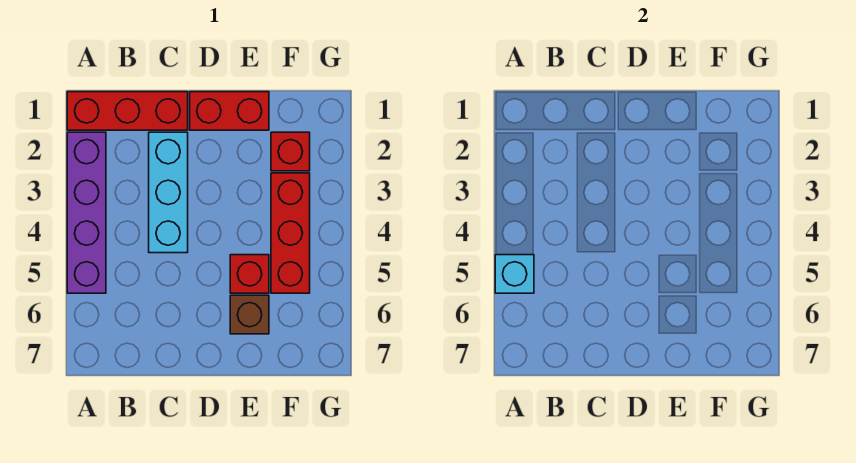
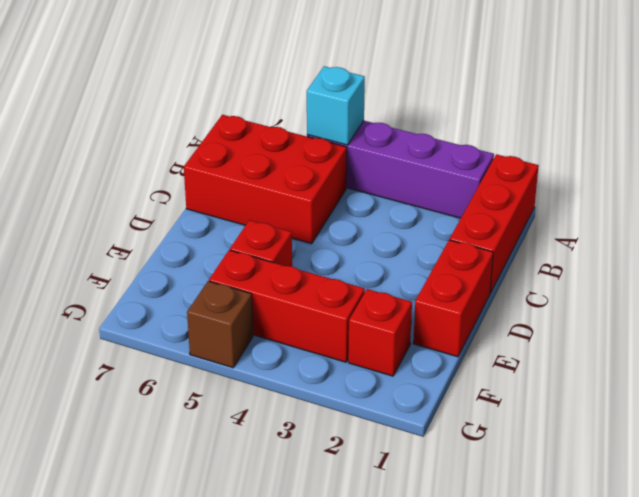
none -> red brick B5:C7 level 1
cyan brick C2:C4 level 1 -> none
brown brick E6 level 1 -> brown brick G5 level 1

